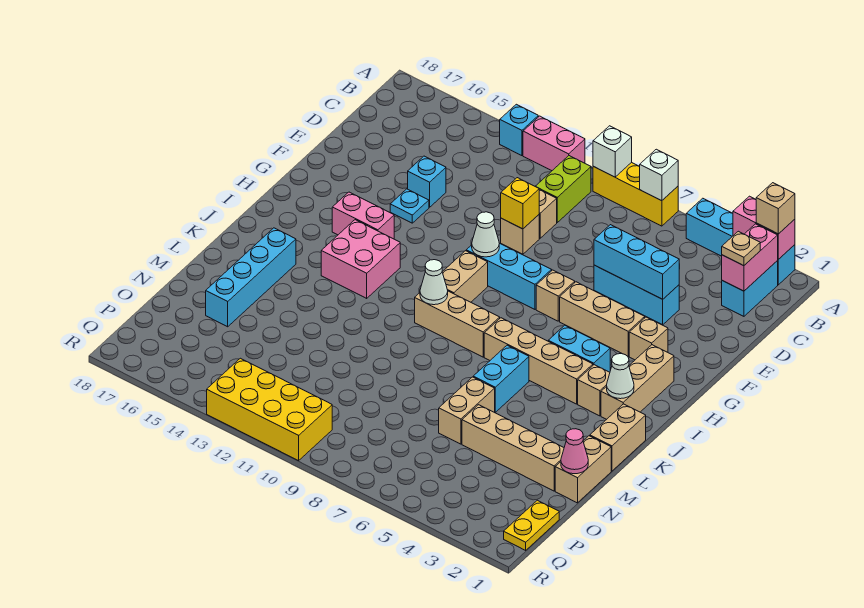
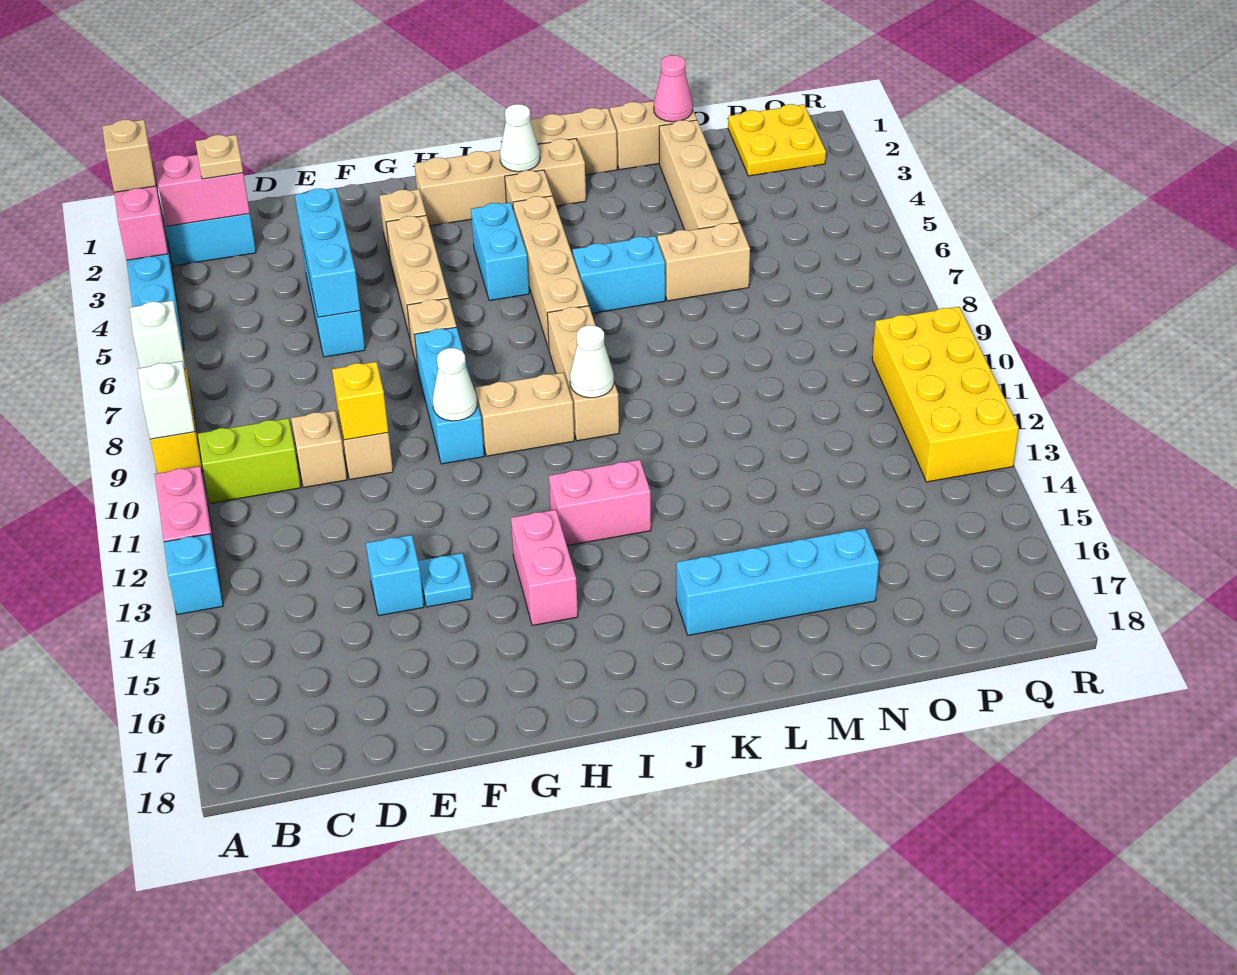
tan brick H2:J2 level 1 -> tan brick H2:K2 level 1
pink brick I13:J14 level 1 -> pink brick I13:J13 level 1
yellow plate P1:Q1 level 1 -> yellow plate P1:Q2 level 1

